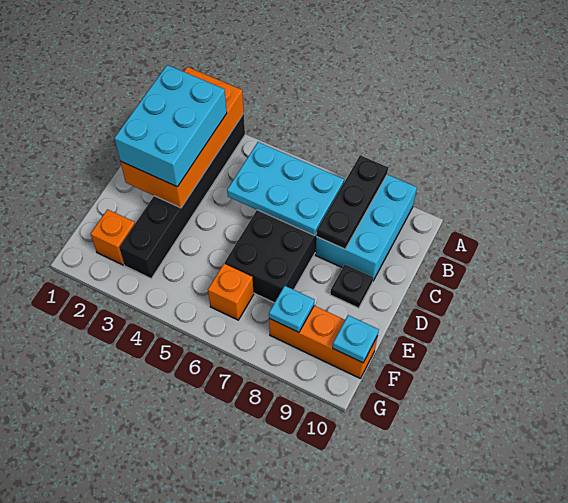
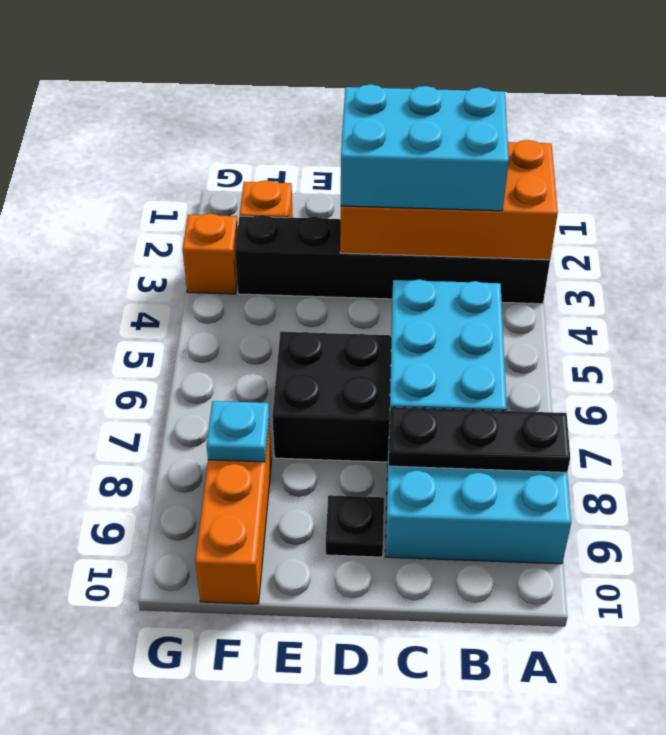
orange brick F6 level 1 -> orange brick G3 level 1
cyan plate F10 level 2 -> none

